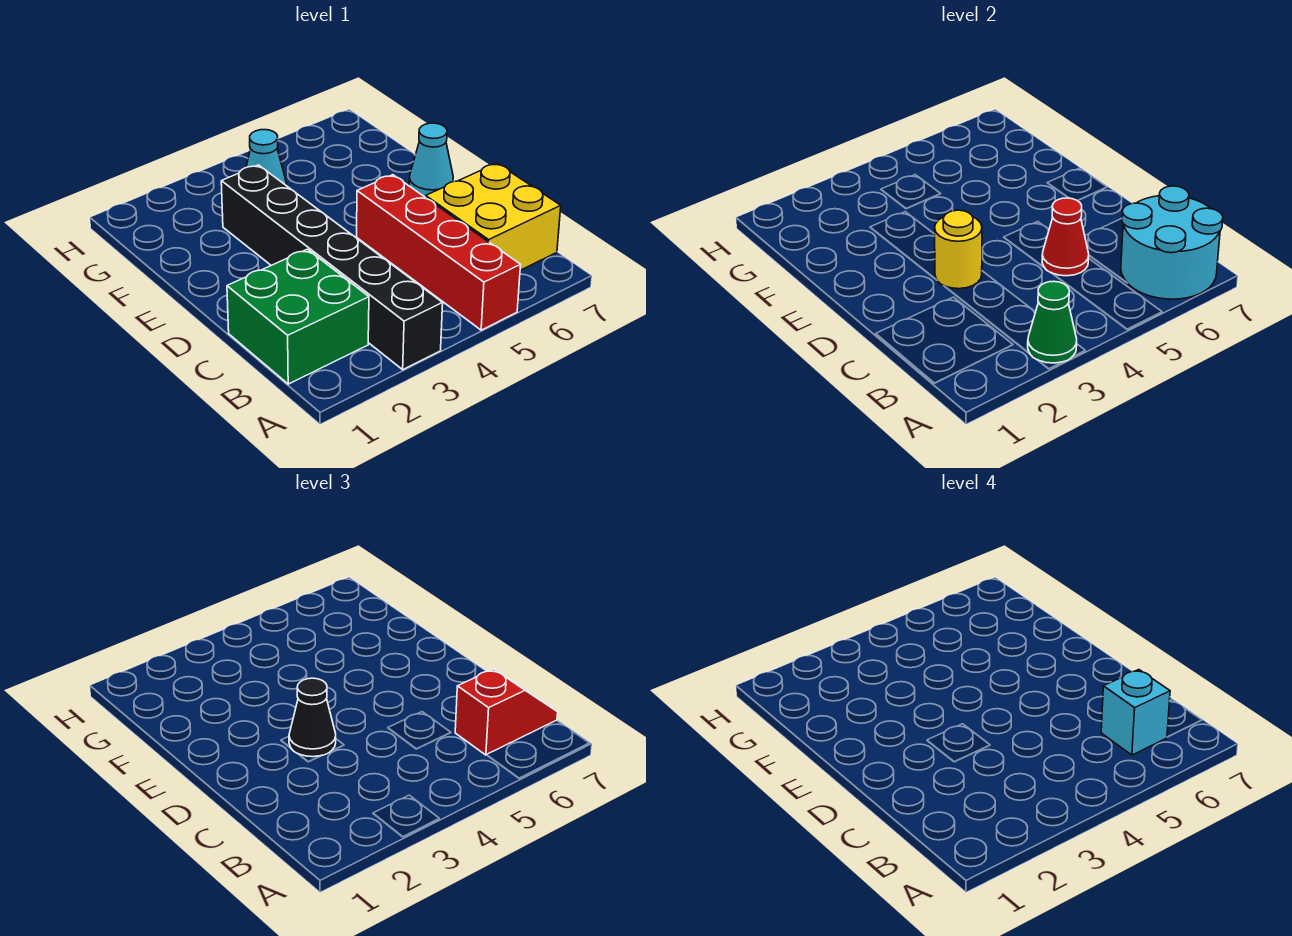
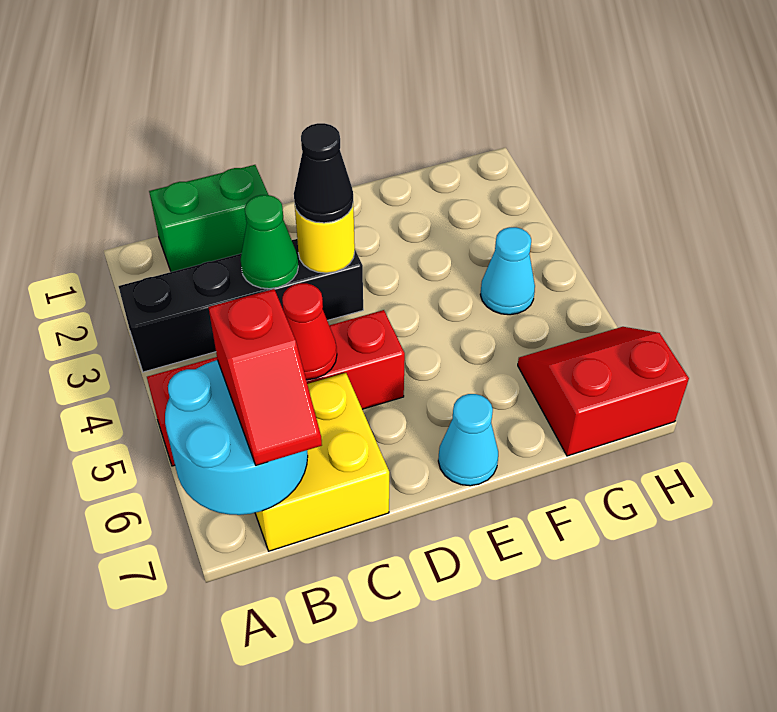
black brick A3:F3 level 1 -> black brick A3:D3 level 1
green cone A3 level 2 -> green cone C3 level 2
green brick B1:C2 level 1 -> green brick B1:C1 level 1
cyan brick B6 level 4 -> none
none -> red slope G6:H7 level 1 top 7

